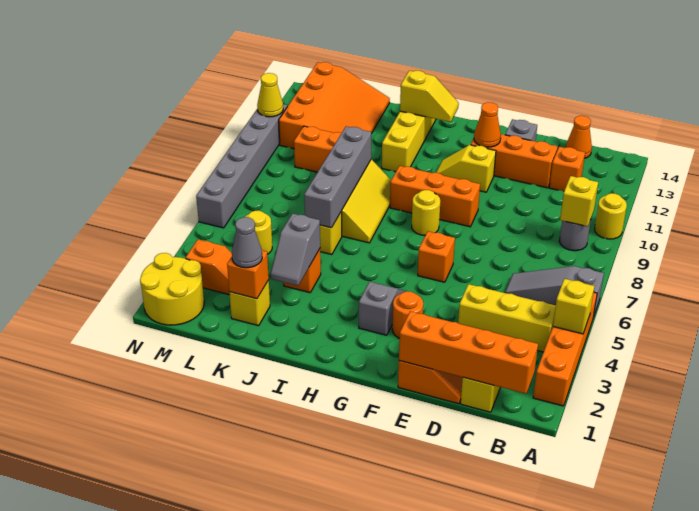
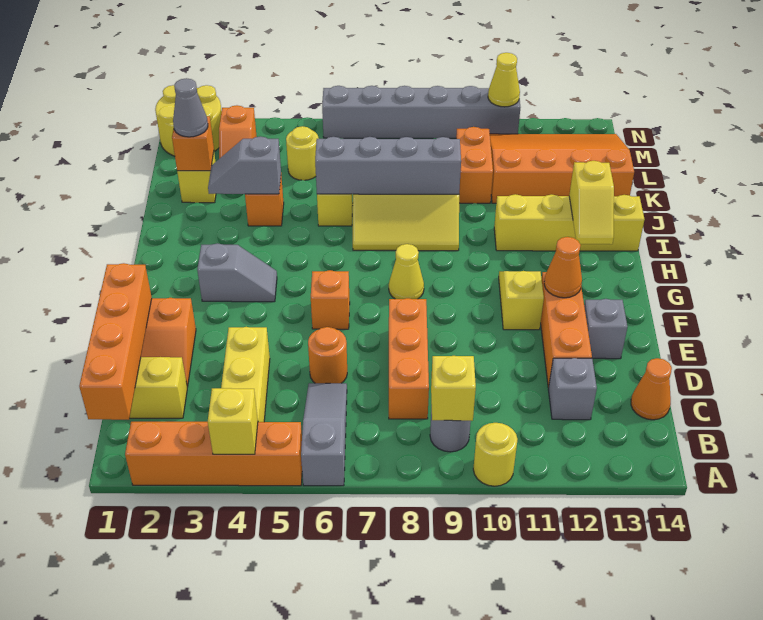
orange brick C12 level 1 -> grey brick C12 level 1
orange round brick F3 level 1 -> orange round brick D6 level 1
orange brick F9:H9 level 1 -> orange brick C8:E8 level 1
yellow round brick G8 level 1 -> yellow cone G8 level 1
orange slope K11:M14 level 1 top M -> orange slope K11:M14 level 1 top K

